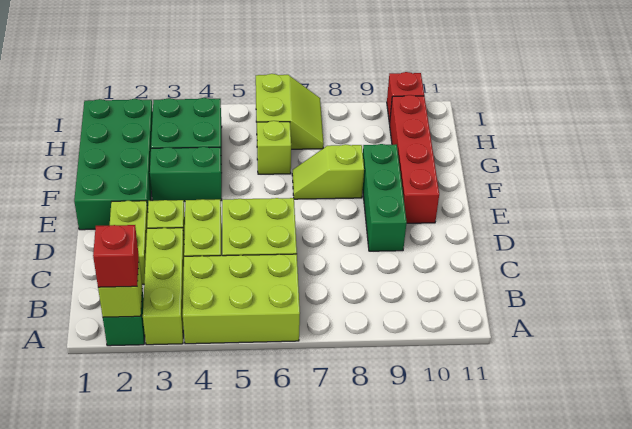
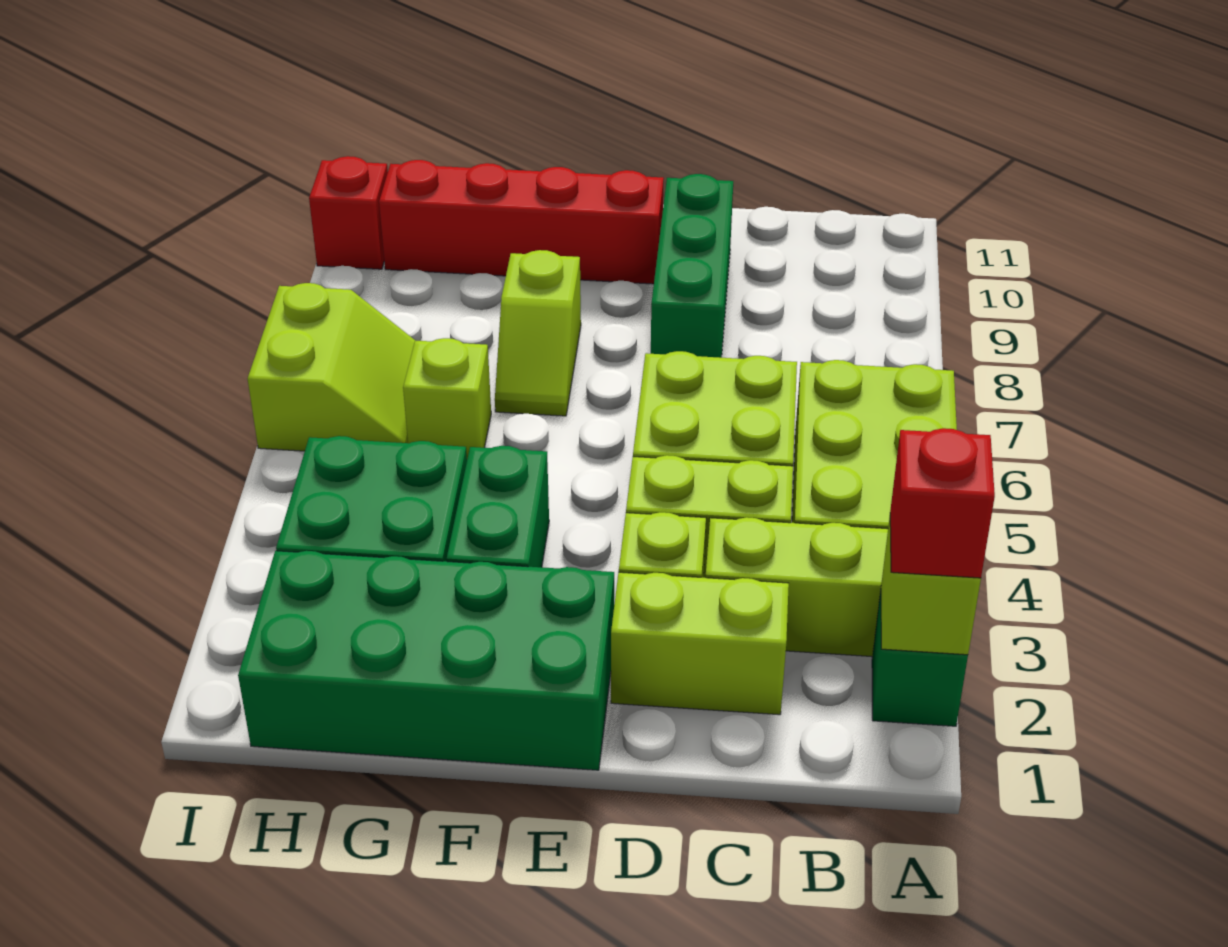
green brick D9:F9 level 1 -> green brick D8:D10 level 1
lime slope H6:I7 level 1 top 6 -> lime slope H6:I7 level 1 top I

